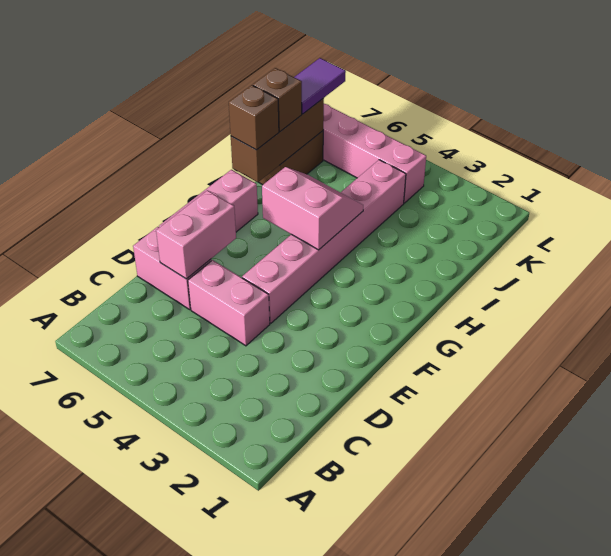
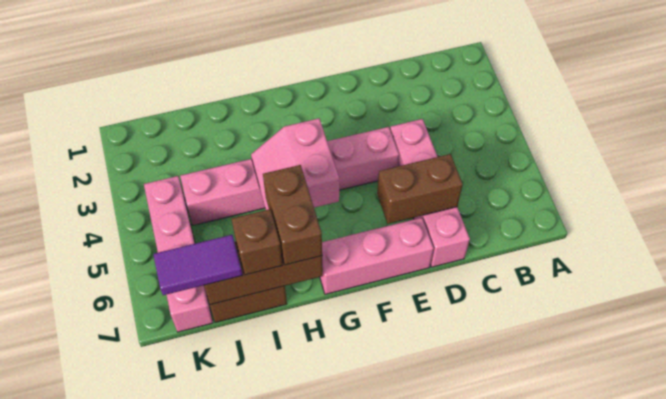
pink brick D6:E6 level 2 -> brown brick D6:E6 level 2
brown brick H7 level 3 -> brown brick H6:H7 level 3

